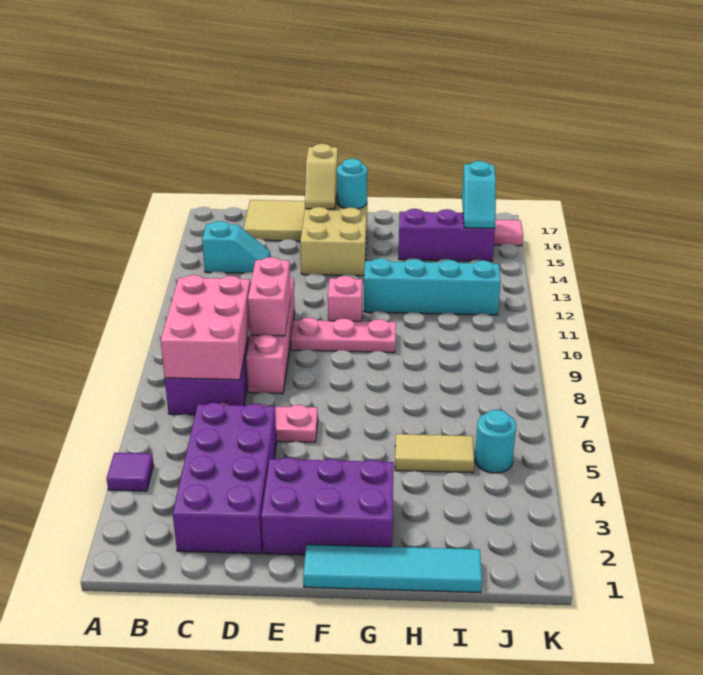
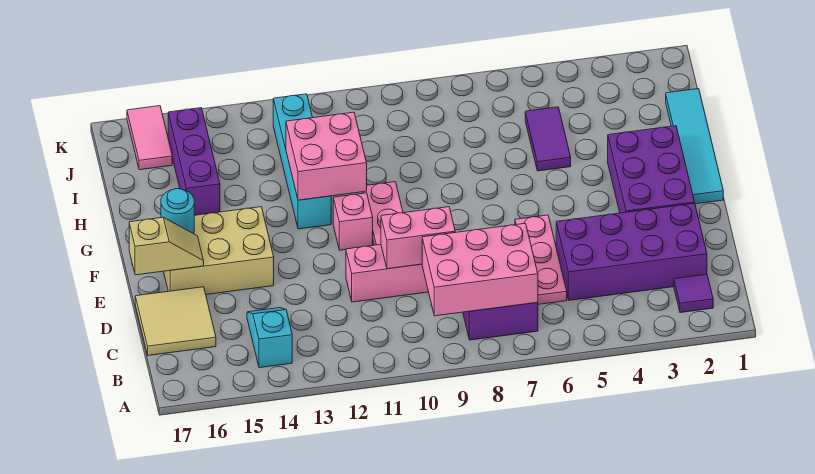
purple tile A4 level 1 -> purple tile B2 level 1
none -> pink brick G11:H12 level 2
tan tile H5:I5 level 1 -> purple tile H5:I5 level 1
cyan round brick J5 level 1 -> none
cyan slope J15:J16 level 2 top 16 -> none

